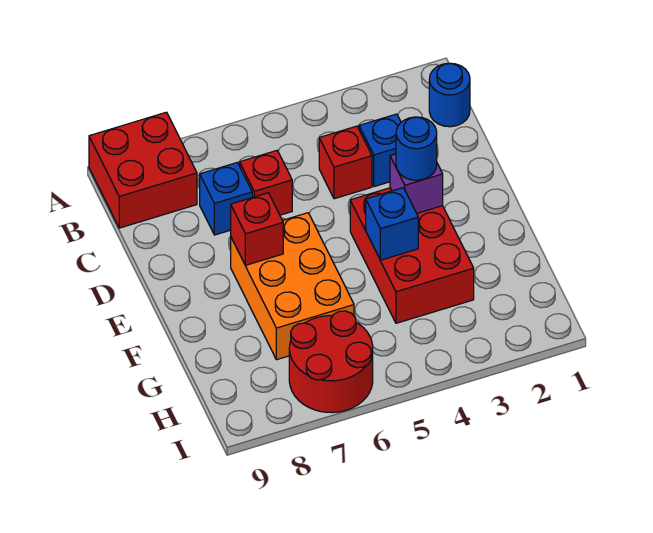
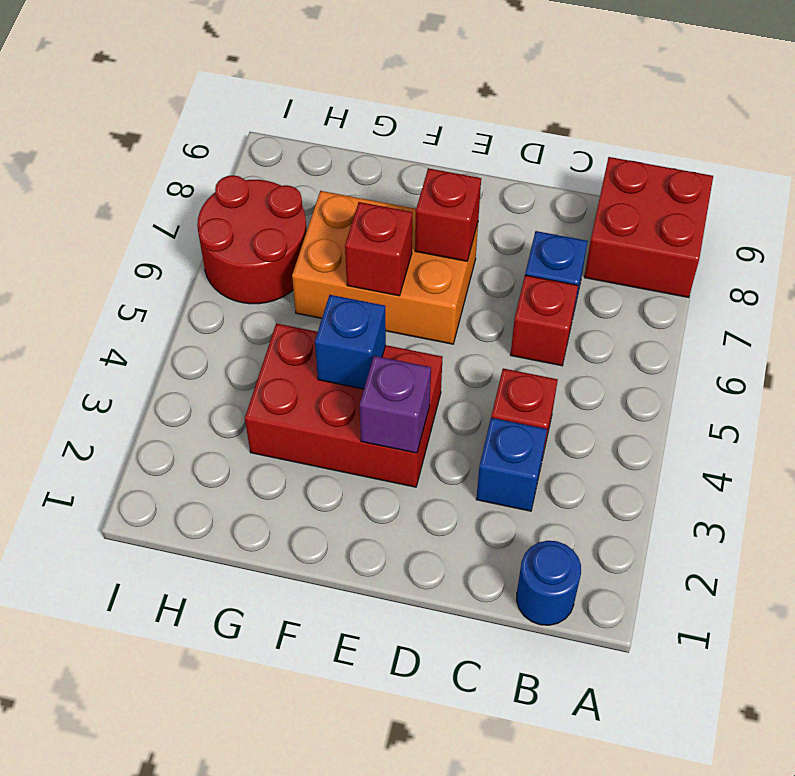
blue round brick E3 level 3 -> none
none -> red brick F6 level 2

